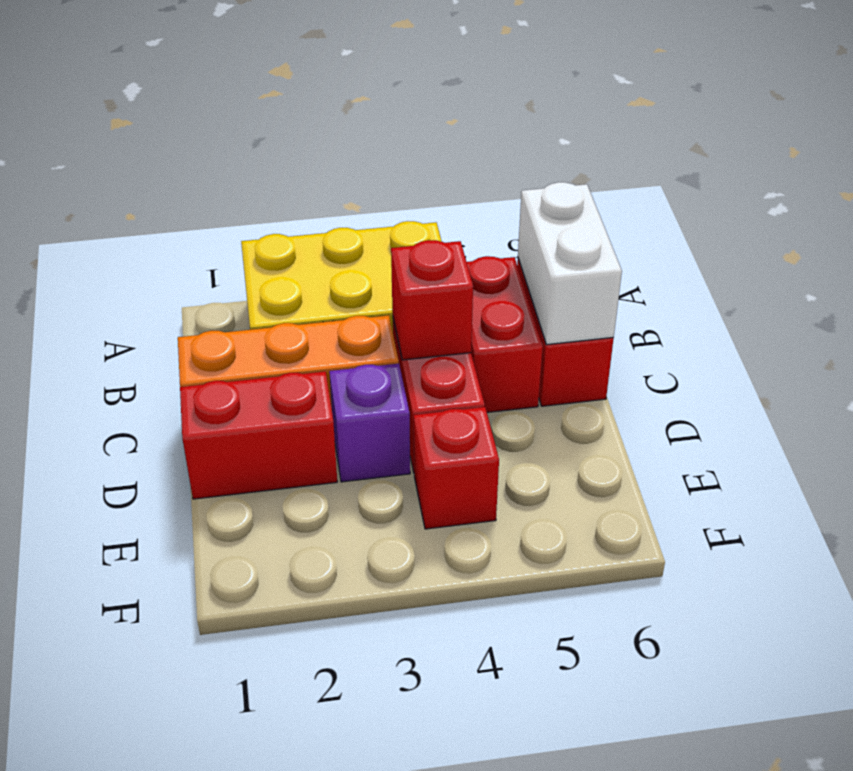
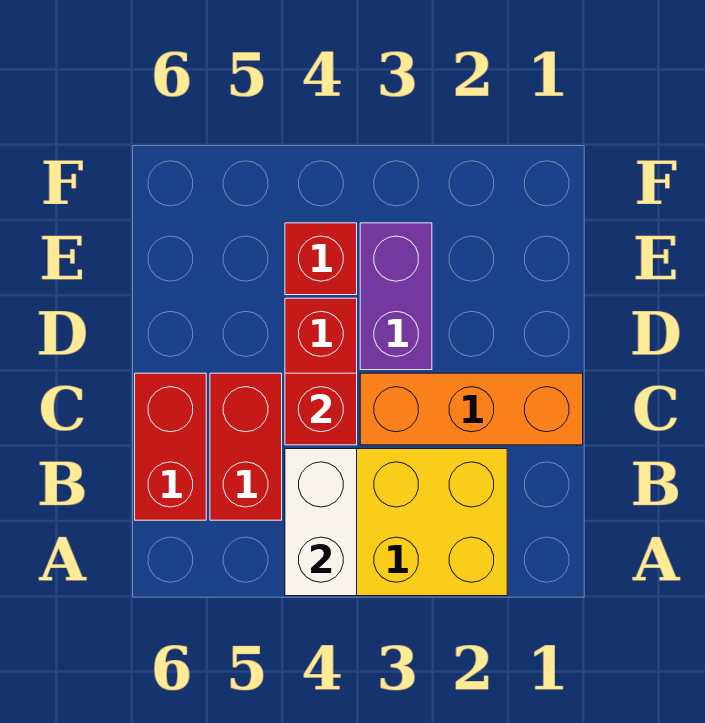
white brick B6:C6 level 2 -> white brick A4:B4 level 2
red brick D1:D2 level 1 -> none
purple brick D3 level 1 -> purple brick D3:E3 level 1

